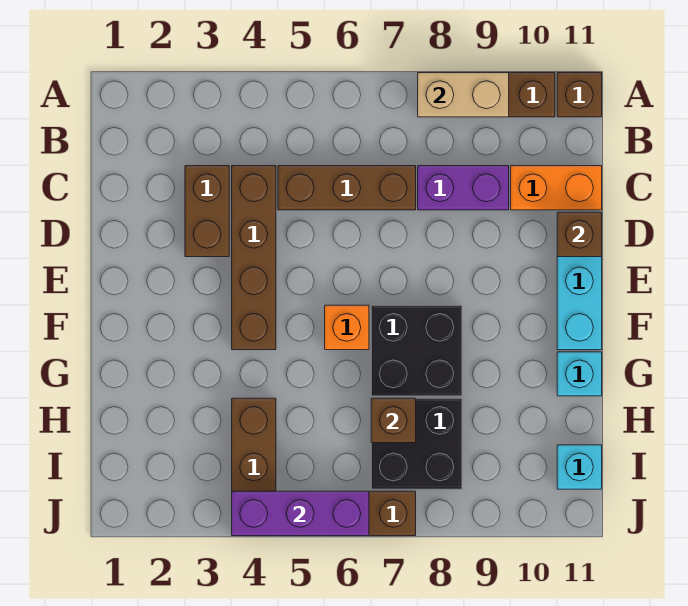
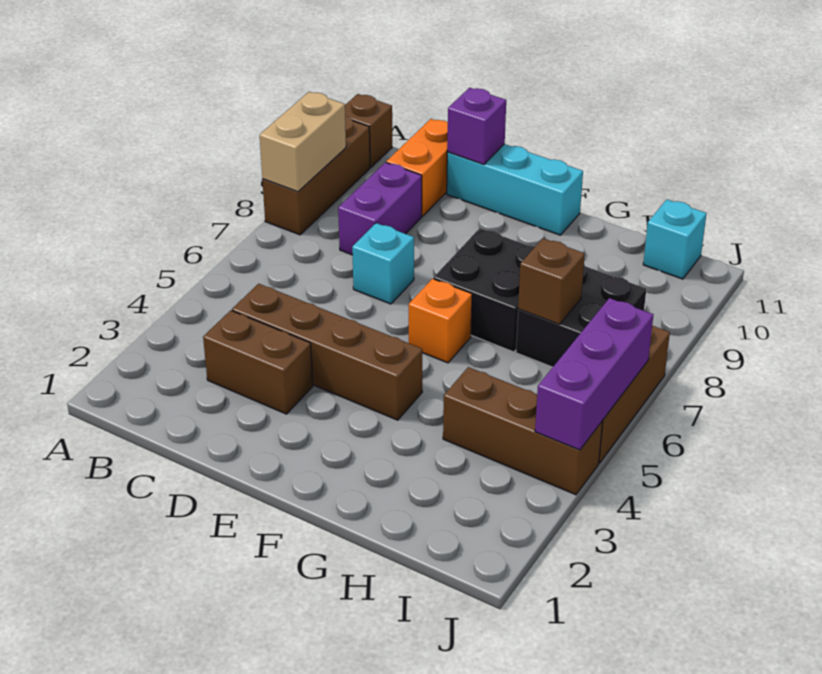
brown brick C5:C7 level 1 -> none
brown brick D11 level 2 -> purple brick D11 level 2
cyan brick G11 level 1 -> cyan brick D7 level 1

